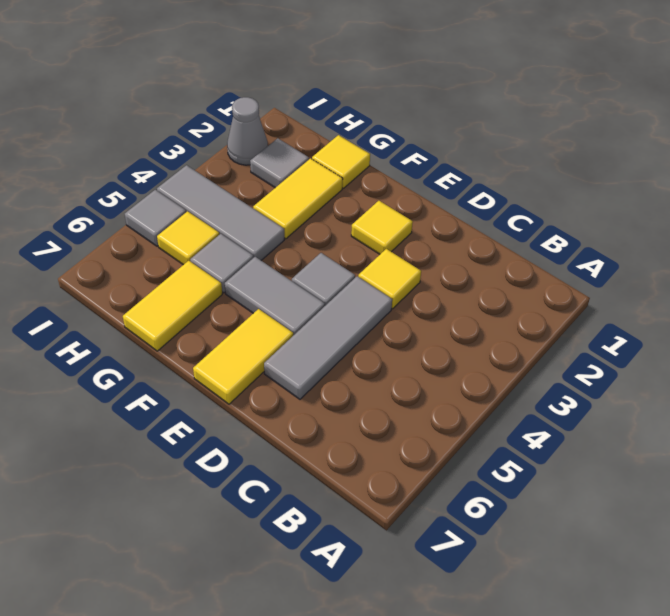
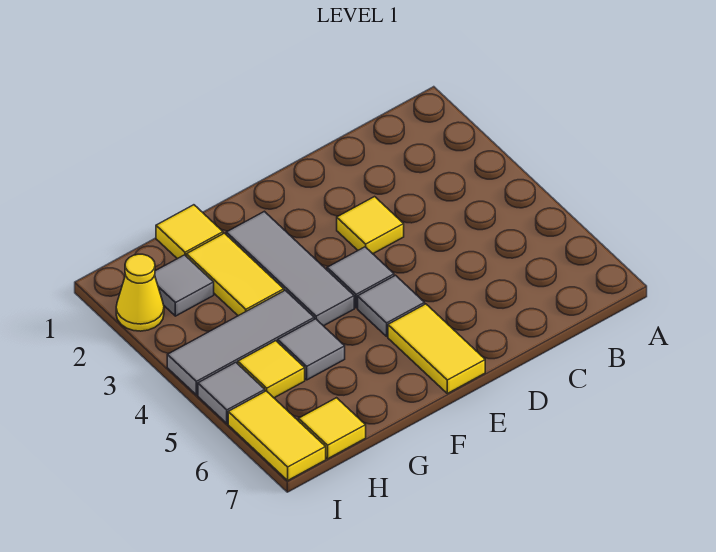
grey tile D4:D6 level 1 -> grey tile F2:F4 level 1
yellow tile E2 level 1 -> yellow tile H7 level 1
grey tile E5:F5 level 1 -> grey tile E5 level 1
yellow tile G6:G7 level 1 -> yellow tile I6:I7 level 1
grey cone I2 level 1 -> yellow cone I2 level 1

